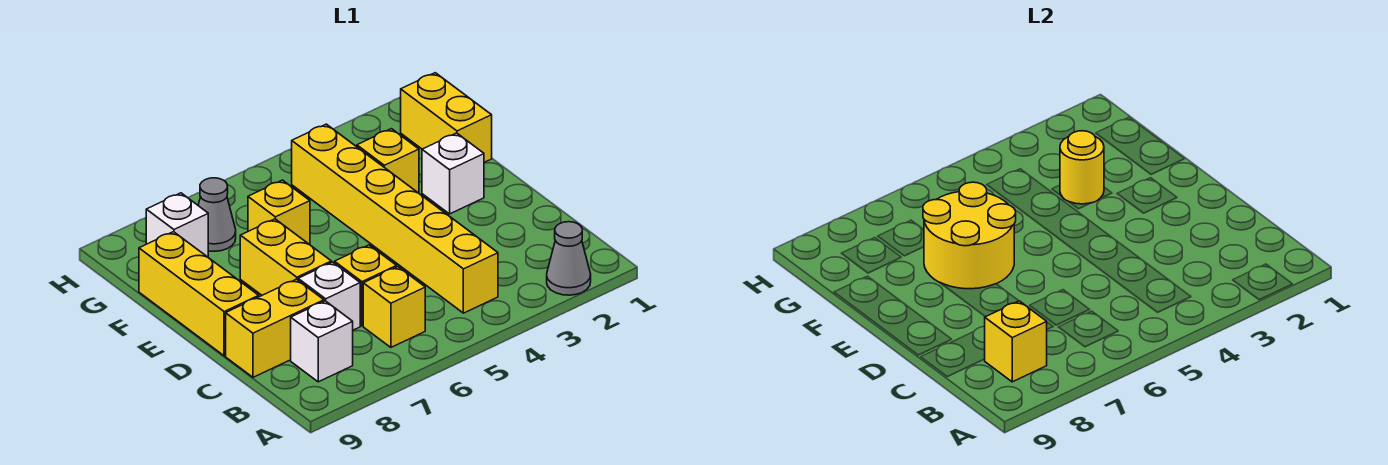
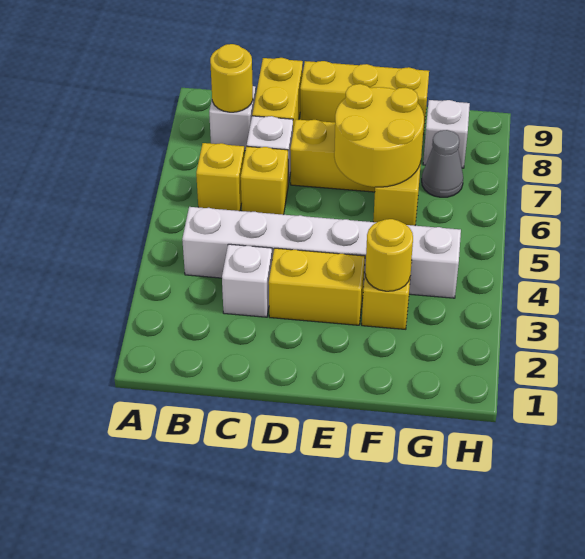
grey cone A2 level 1 -> none
yellow brick B4:G4 level 1 -> white brick B4:G4 level 1
yellow brick B8 level 2 -> yellow round brick B8 level 2
white brick E2 level 1 -> white brick C3 level 1
yellow brick F1:G1 level 1 -> yellow brick D3:E3 level 1

